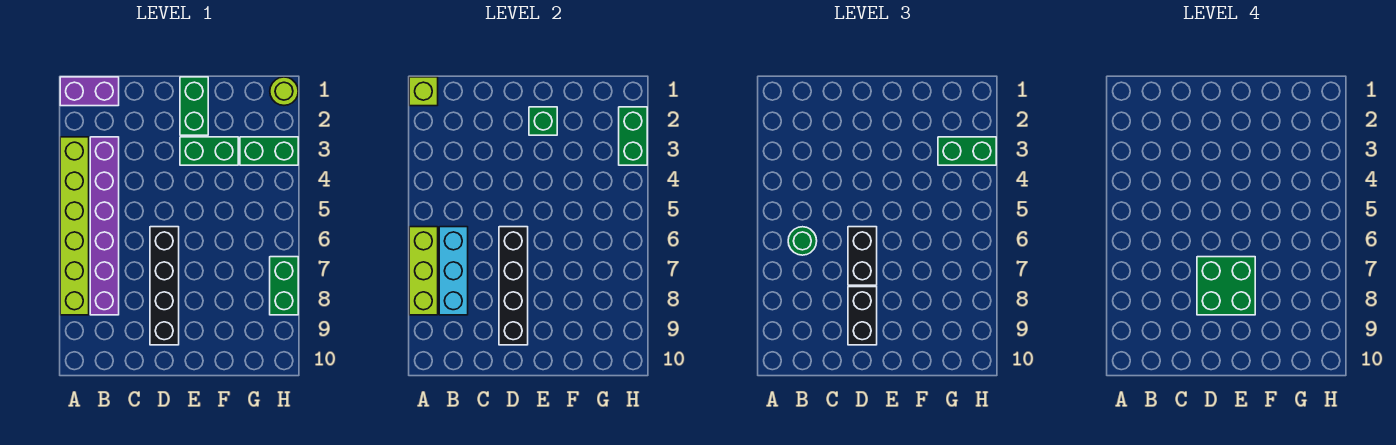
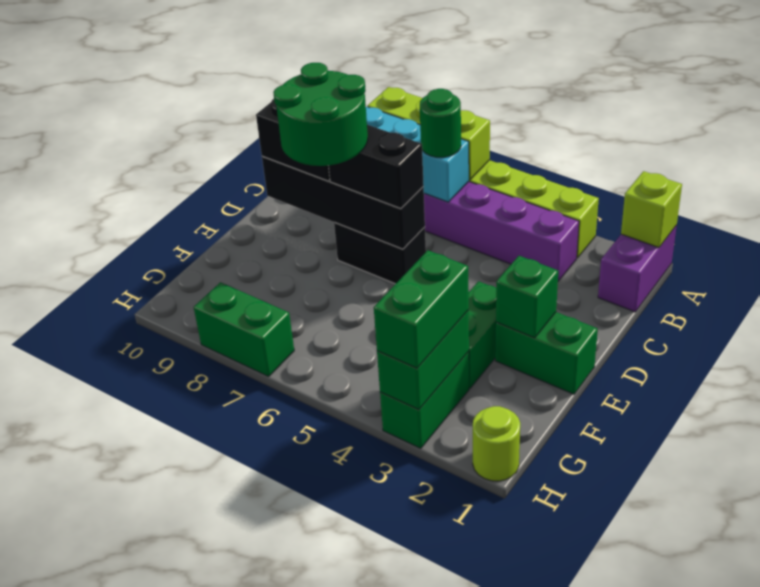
black brick D6:D9 level 1 -> black brick D6:D7 level 1
green brick D7:E8 level 4 -> green round brick D7:E8 level 4
green brick H2:H3 level 2 -> green brick G3:H3 level 2

